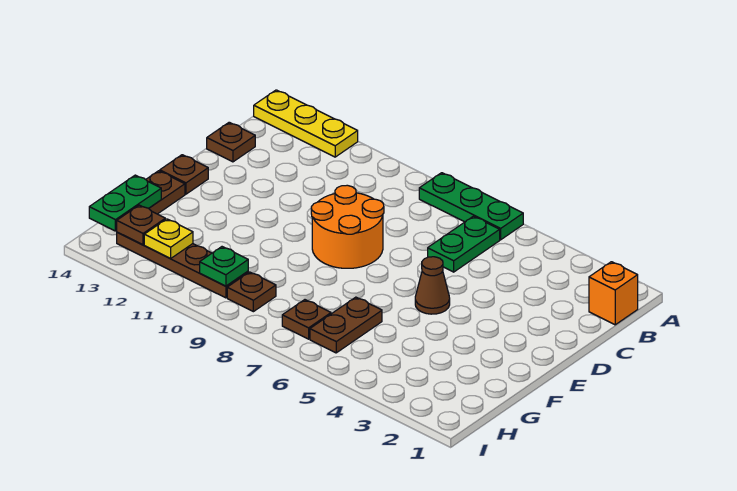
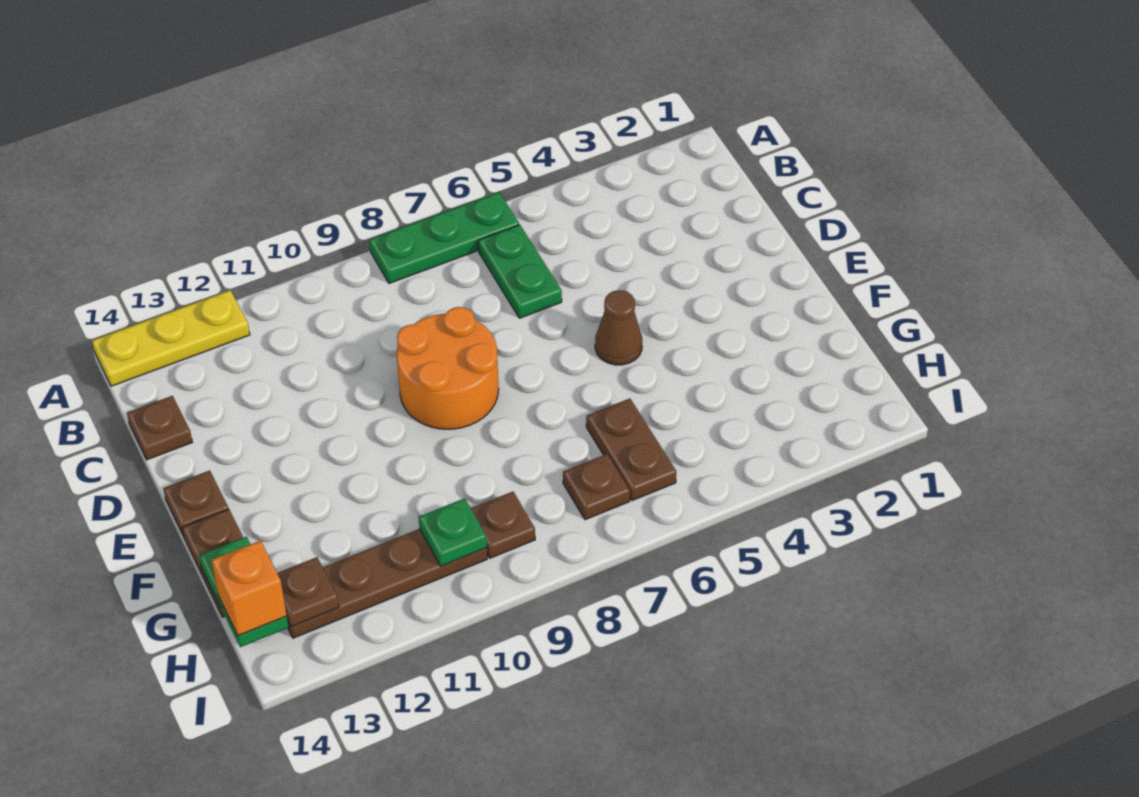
orange brick B1 level 1 -> orange brick H14 level 3
yellow plate H12 level 2 -> none

